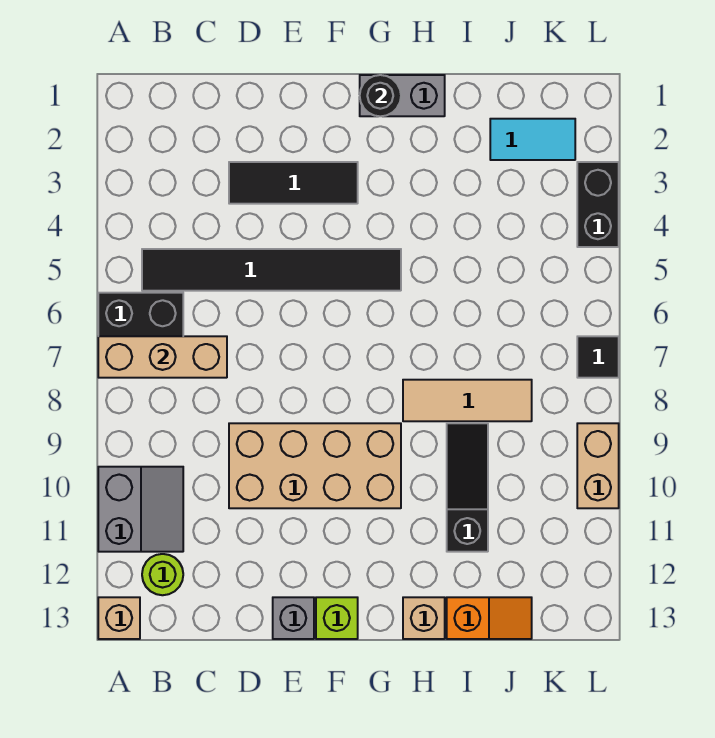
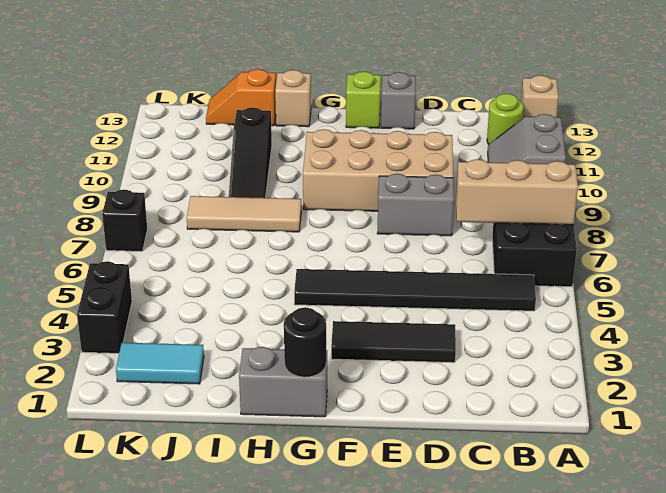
none -> grey brick D8:E8 level 1
black tile L7 level 1 -> black brick L7 level 1
tan brick L9:L10 level 1 -> none

